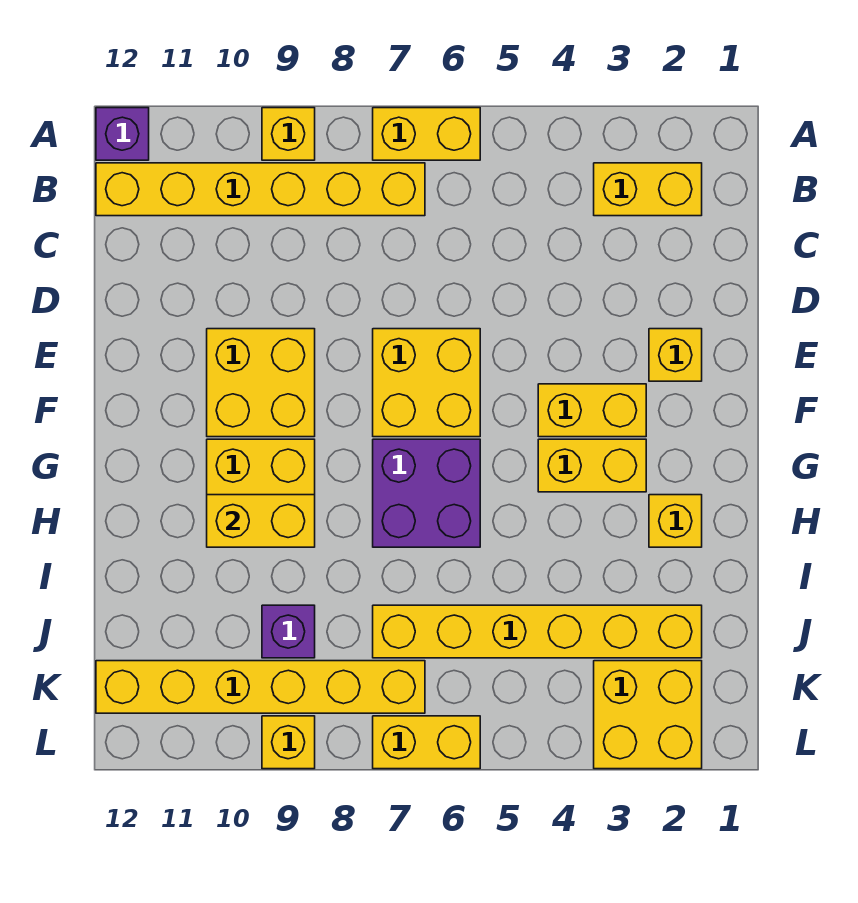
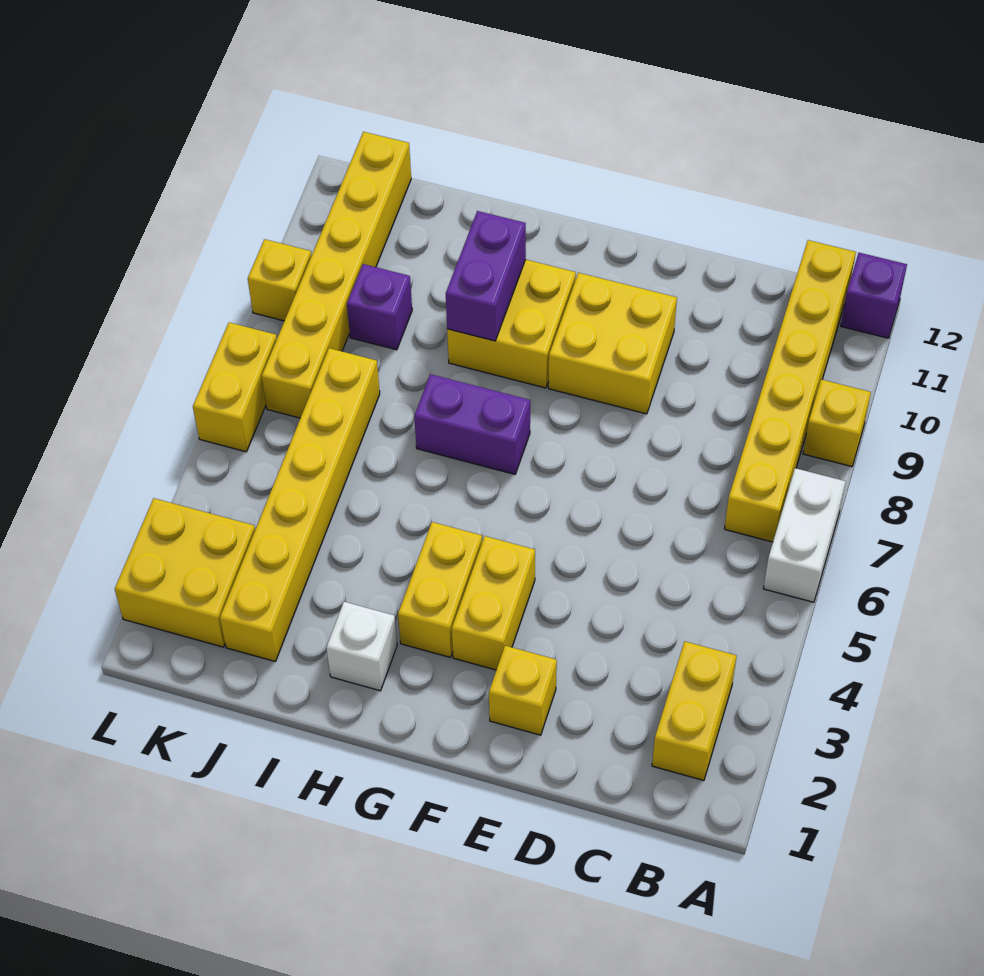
yellow brick A6:A7 level 1 -> white brick A6:A7 level 1
yellow brick E6:F7 level 1 -> none
purple brick G6:H7 level 1 -> purple brick G7:H7 level 1
yellow brick H2 level 1 -> white brick H2 level 1
yellow brick H9:H10 level 2 -> purple brick H9:H10 level 2

